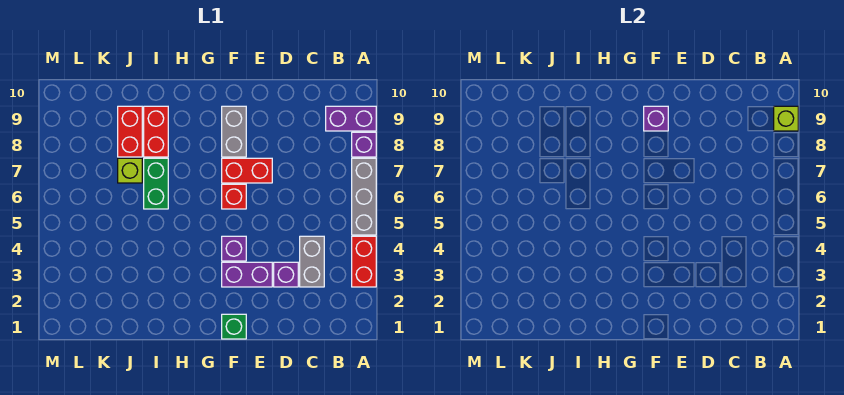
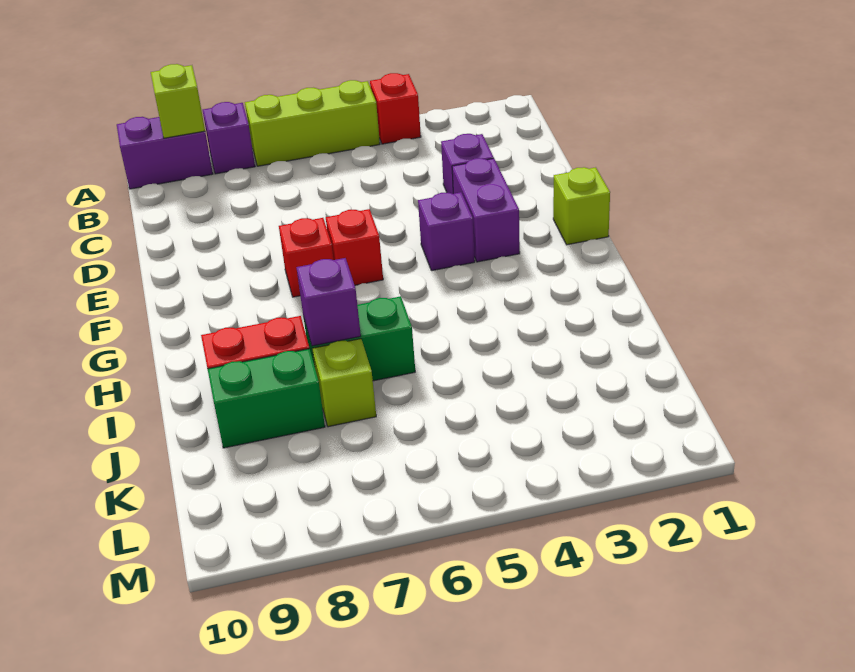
red brick A3:A4 level 1 -> red brick A4 level 1
grey brick A5:A7 level 1 -> lime brick A5:A7 level 1
purple brick A9:B9 level 1 -> purple brick A9:A10 level 1
grey brick C3:C4 level 1 -> none
red brick E7:F7 level 1 -> red brick F7 level 1
green brick F1 level 1 -> lime brick F1 level 1
grey brick F8:F9 level 1 -> none
purple brick F9 level 2 -> purple brick I7 level 2
red brick J8:J9 level 1 -> green brick J8:J9 level 1

